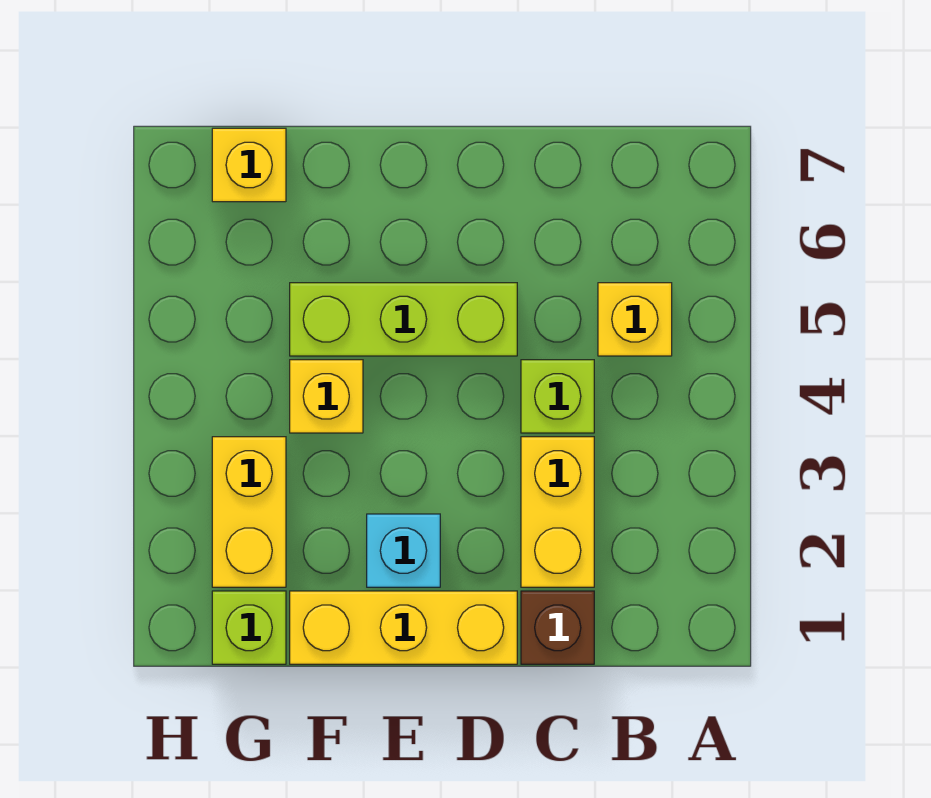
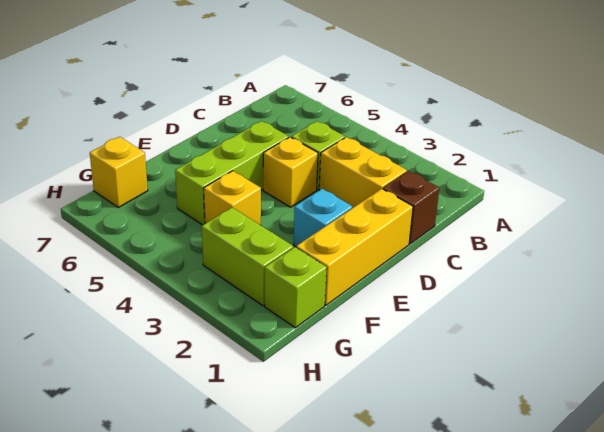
yellow brick B5 level 1 -> yellow brick D4 level 1
yellow brick G2:G3 level 1 -> lime brick G2:G3 level 1

